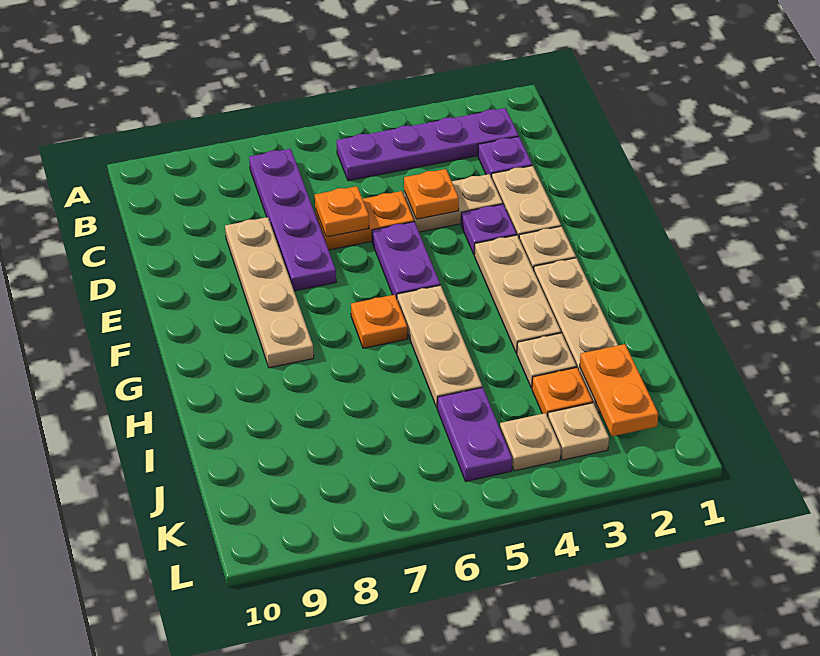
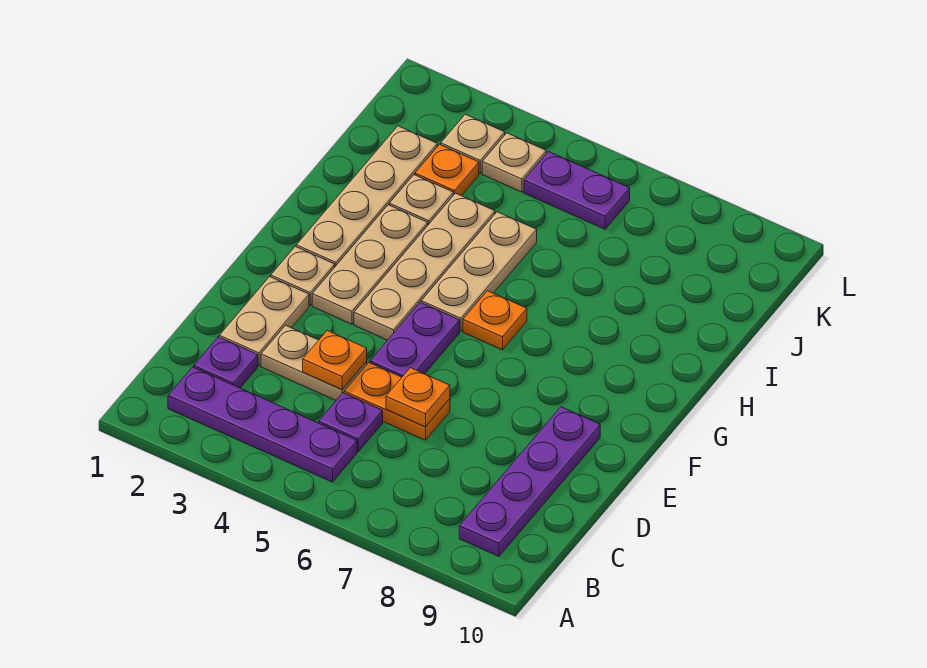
purple plate B7:E7 level 1 -> purple plate B9:E9 level 1
tan plate D8:G8 level 1 -> tan plate F4:I4 level 1
purple plate E3 level 1 -> purple plate C5 level 1
orange plate J2:K2 level 2 -> none
purple plate J5:K5 level 1 -> purple plate K5:K6 level 1

